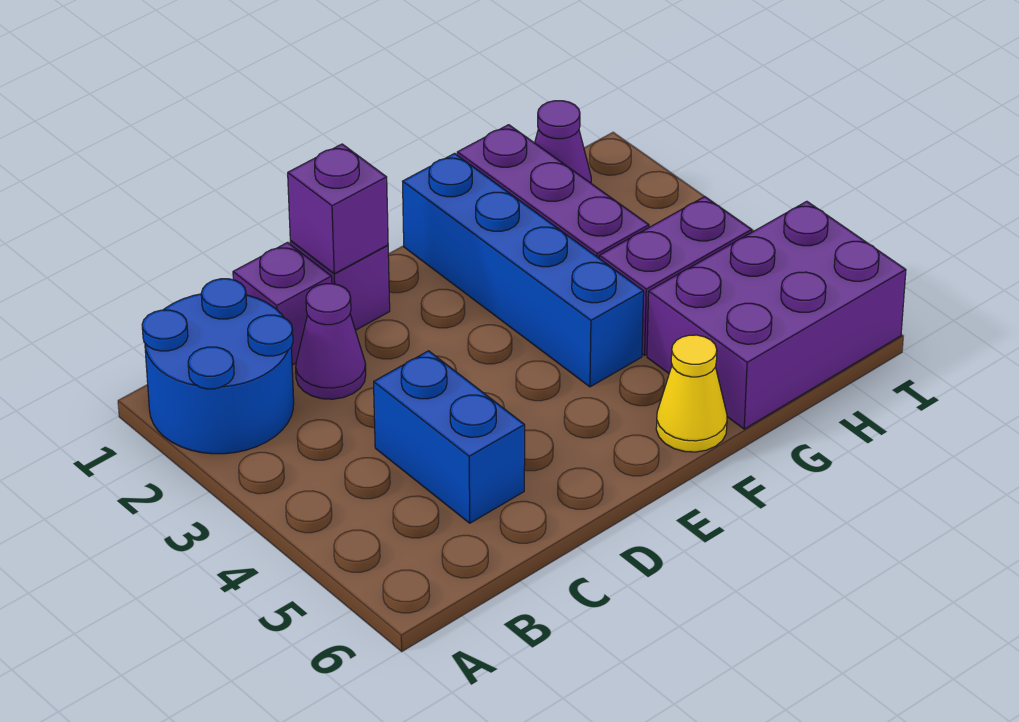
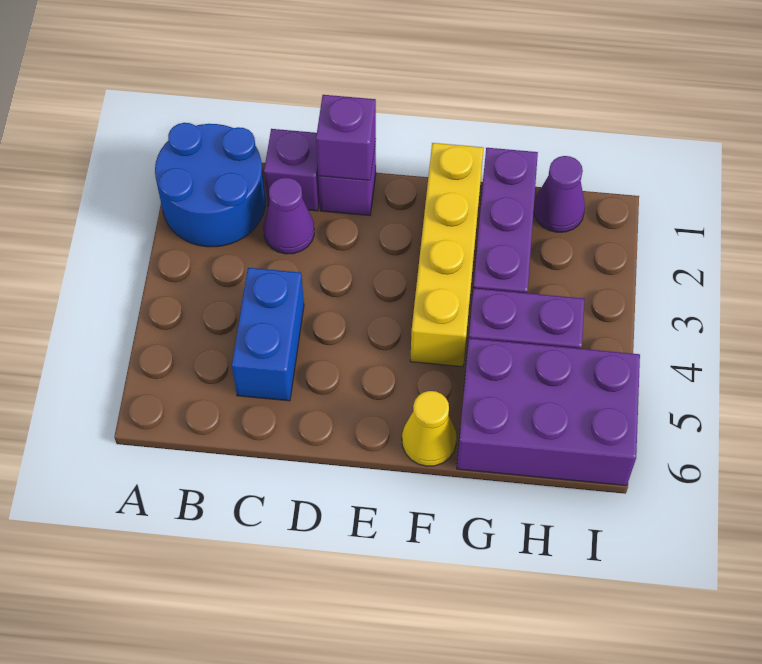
blue brick F1:F4 level 1 -> yellow brick F1:F4 level 1

